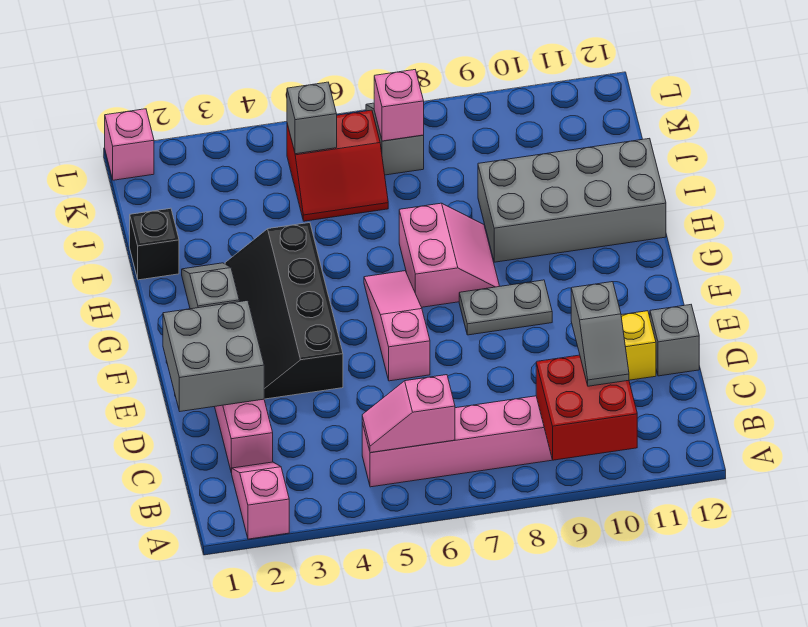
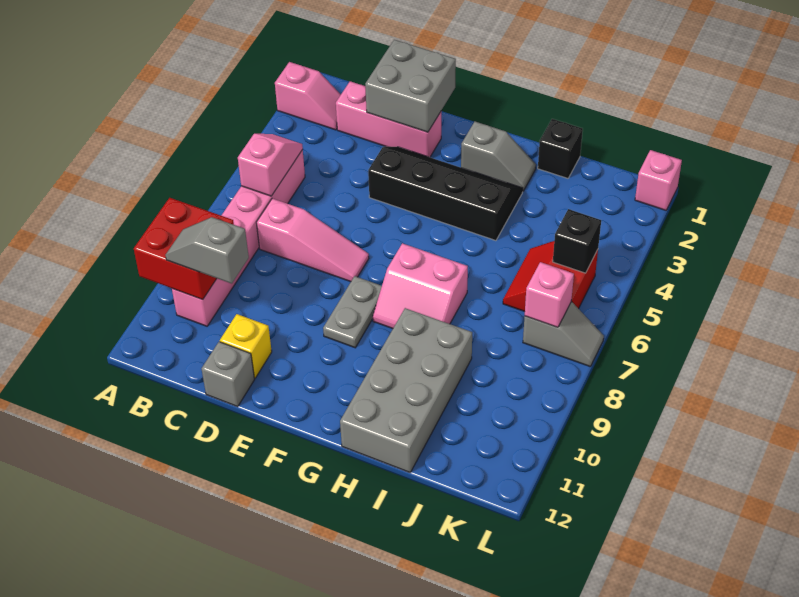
pink slope E6:G6 level 1 top E -> pink slope C7:E7 level 1 top C
grey brick K5 level 2 -> black brick K5 level 2

